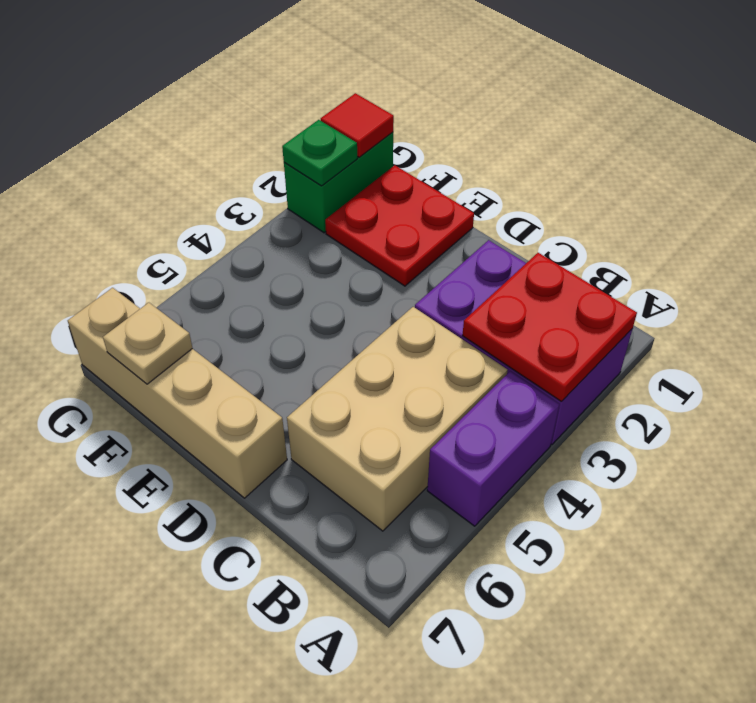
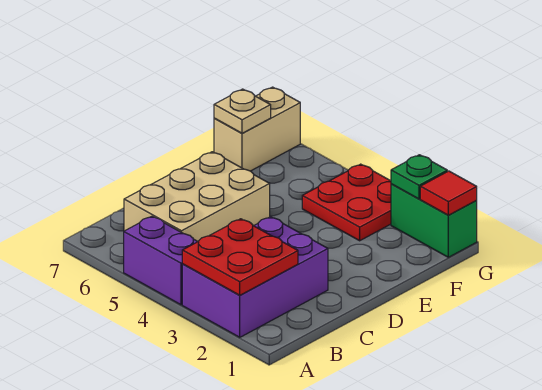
tan brick B4:C6 level 1 -> tan brick B5:D6 level 1
tan brick D7:G7 level 1 -> tan brick F7:G7 level 1
red plate E1:F2 level 1 -> red plate F3:G4 level 1

